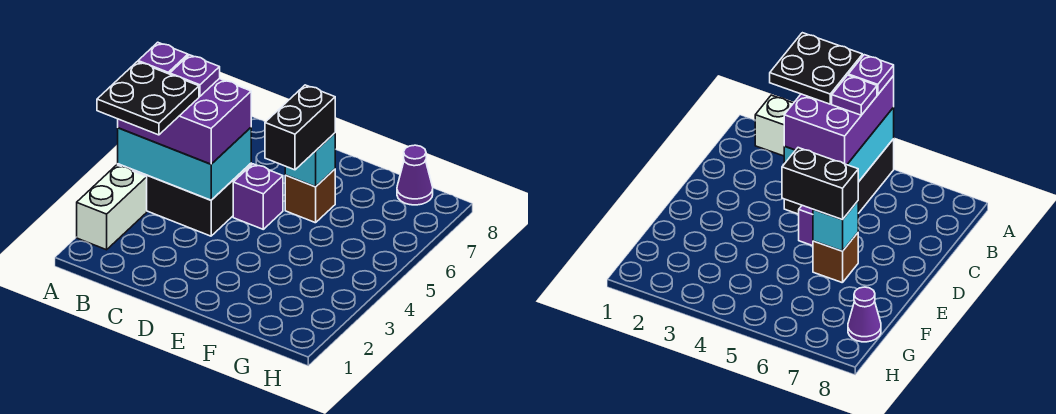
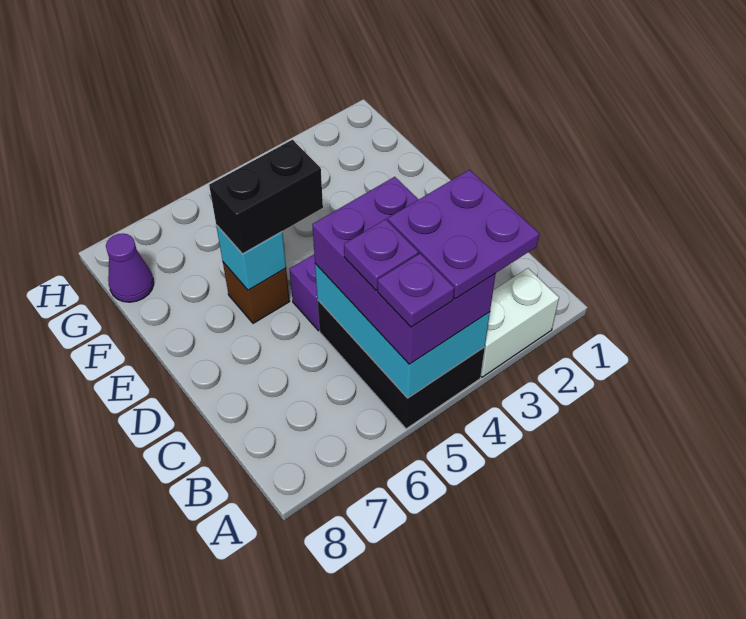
black plate A3:B4 level 4 -> purple plate A3:B4 level 4

